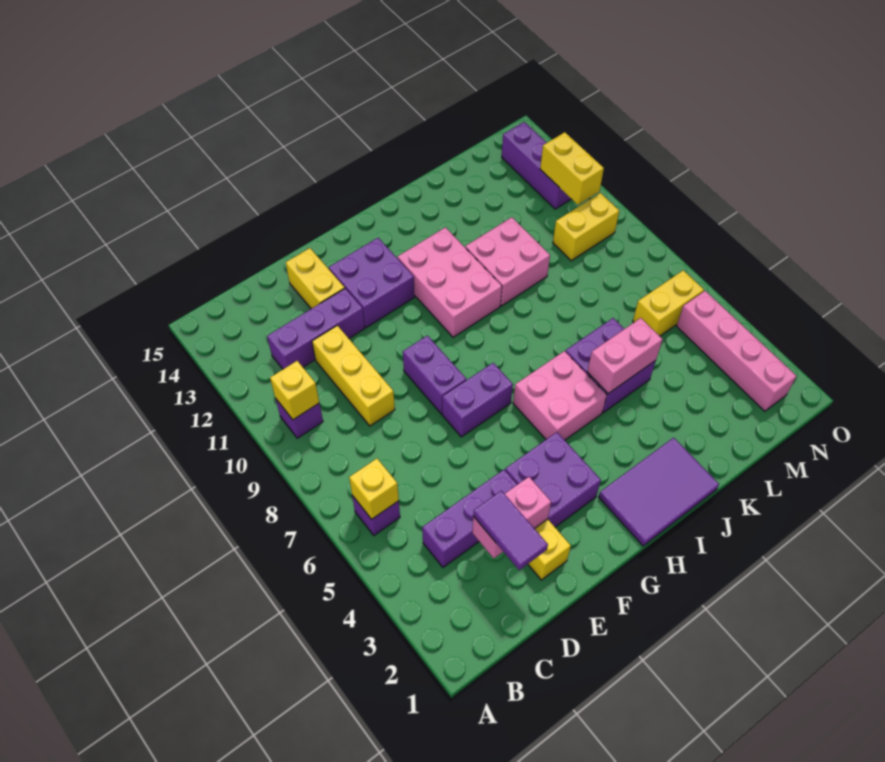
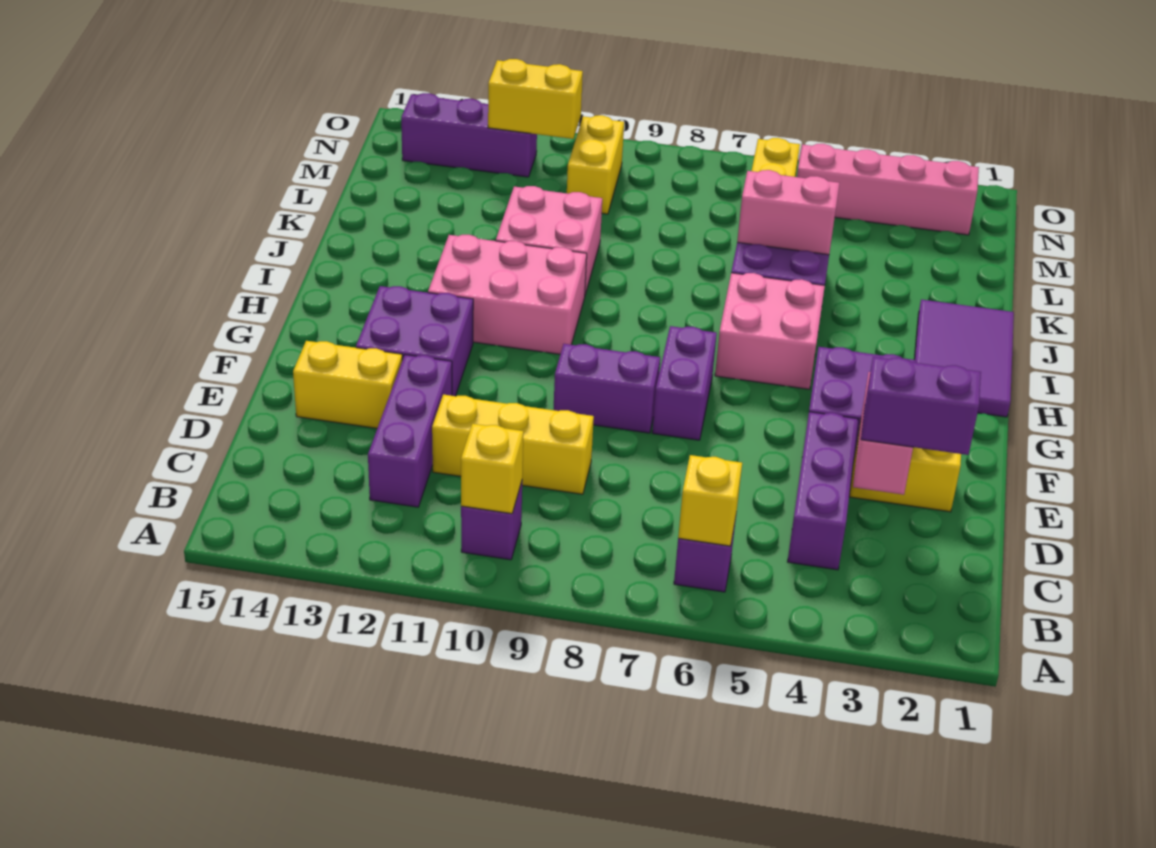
purple tile D2:D3 level 3 -> purple brick D2:D3 level 3
pink brick J5:K5 level 2 -> pink brick K5:K6 level 2

